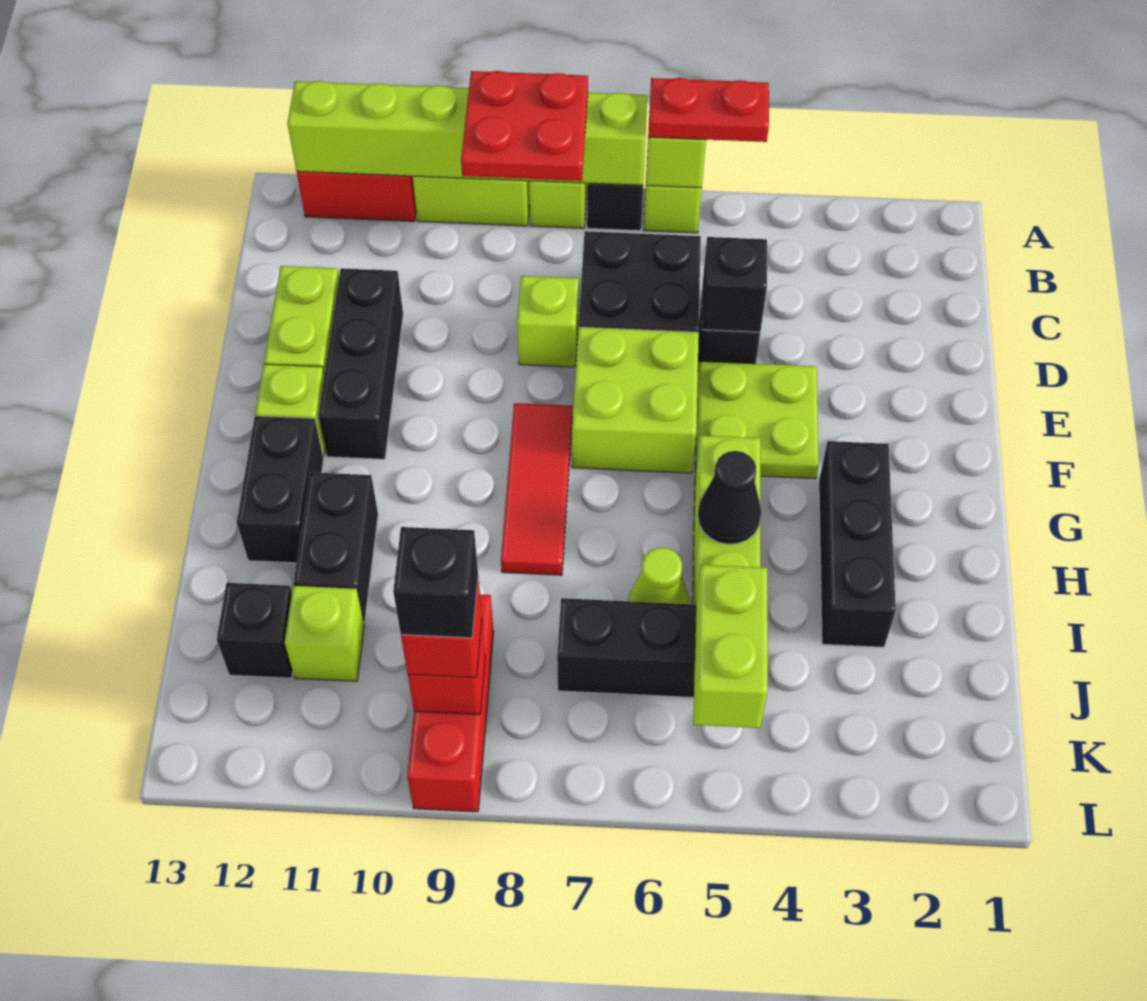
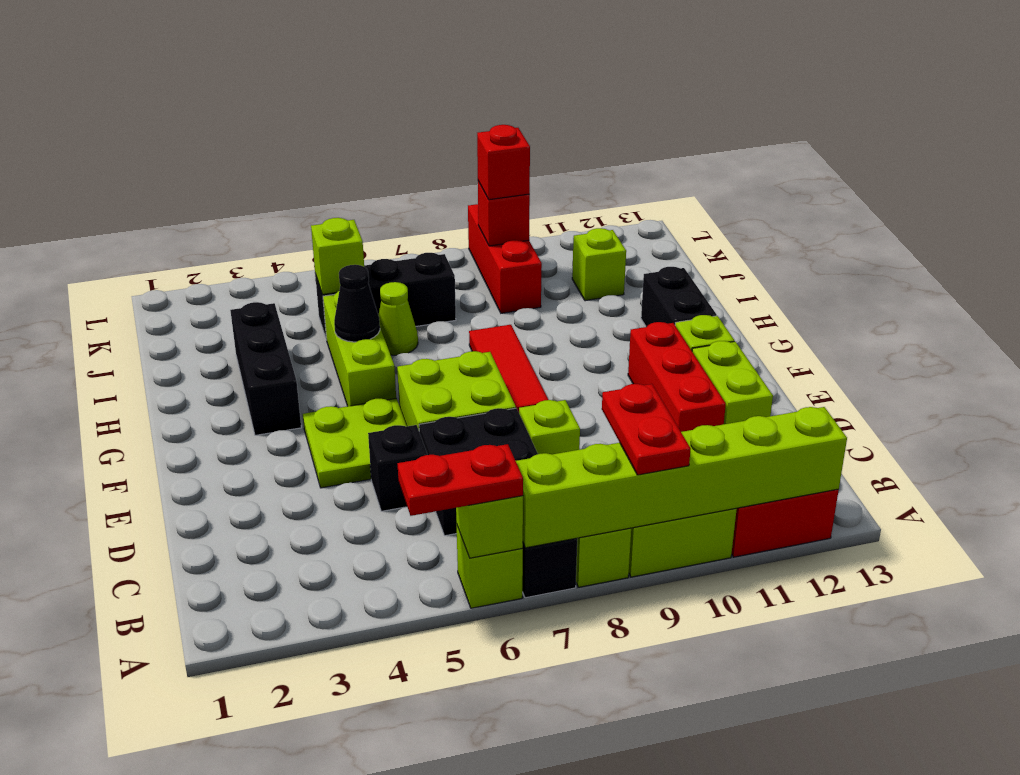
red plate A8:B9 level 3 -> red plate A9:B9 level 3
black brick D5 level 2 -> none
black brick D11:F11 level 1 -> red brick D11:F11 level 1
black brick H11:I11 level 1 -> none
lime brick J5:K5 level 2 -> lime brick J5 level 2
black brick J12 level 1 -> none
black brick K9 level 4 -> none

